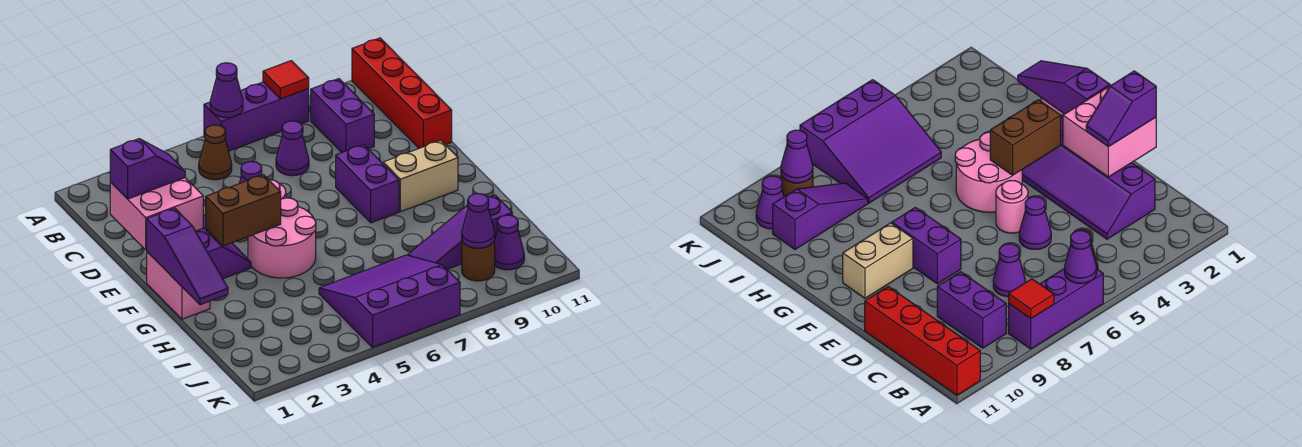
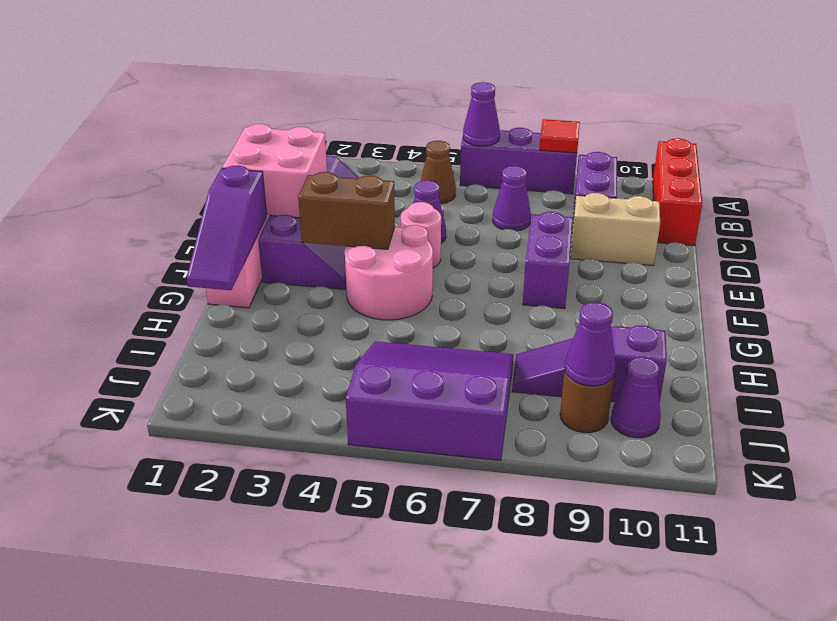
red brick A11:D11 level 1 -> red brick A11:C11 level 1
purple slope D1:D2 level 3 top 1 -> none
tan brick F9:F10 level 1 -> tan brick D9:D10 level 1

